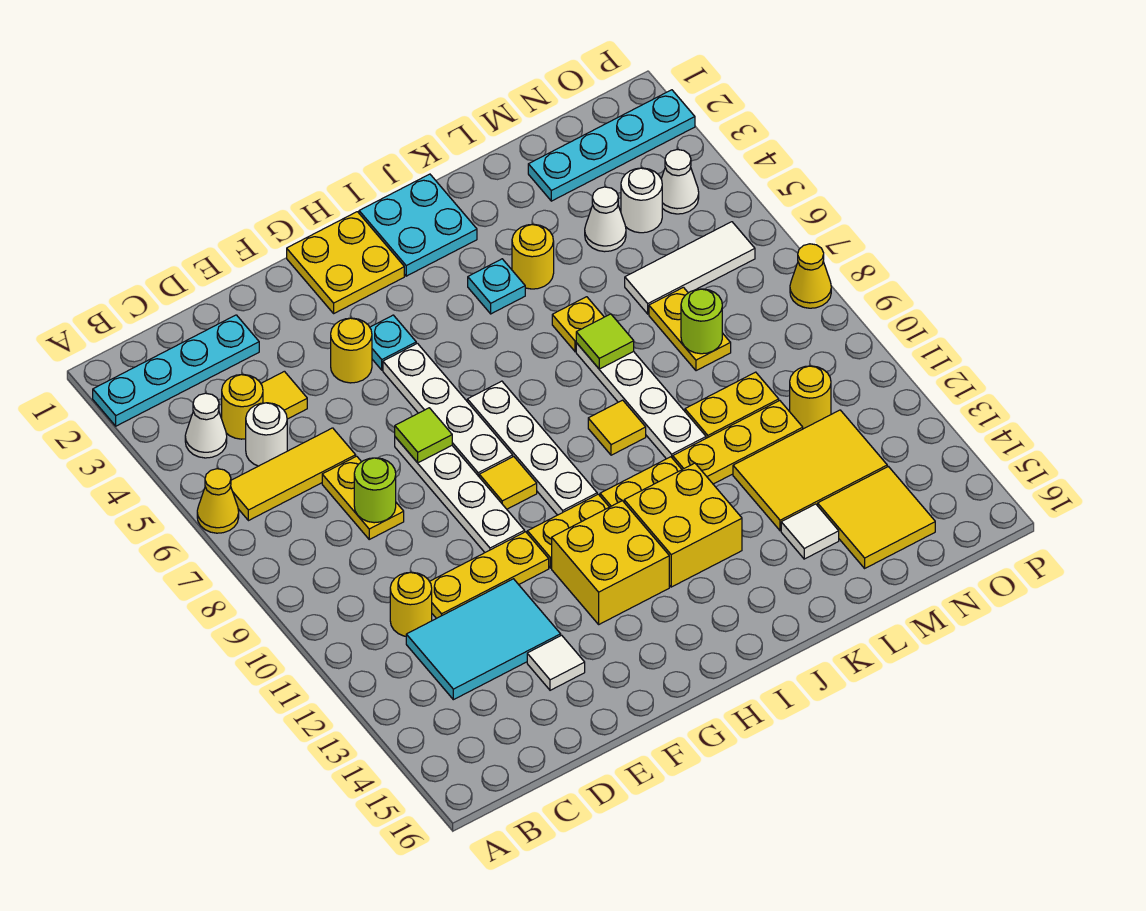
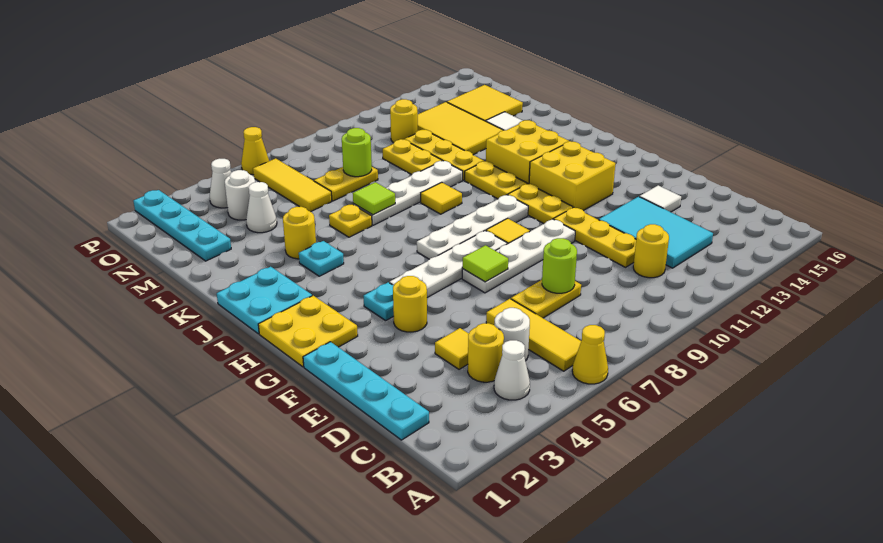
cyan plate A2:D2 level 1 -> cyan plate C1:F1 level 1
white tile M6:O6 level 1 -> yellow tile M6:O6 level 1
yellow cone P8 level 1 -> yellow cone P6 level 1

